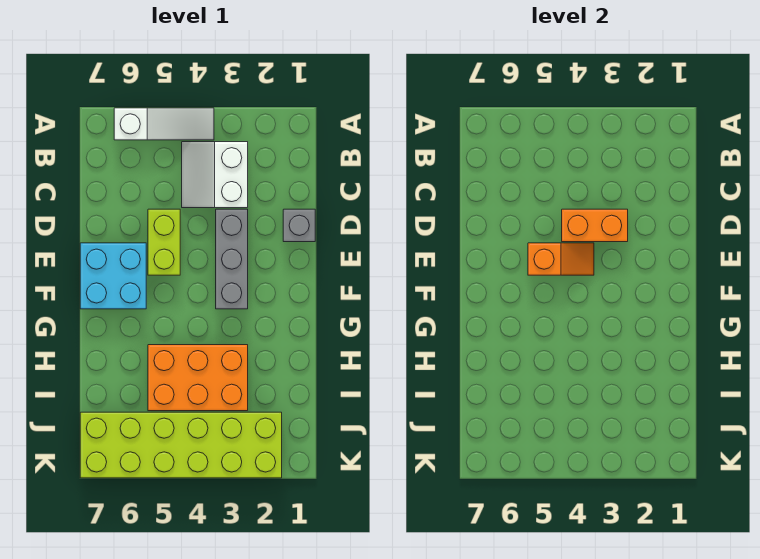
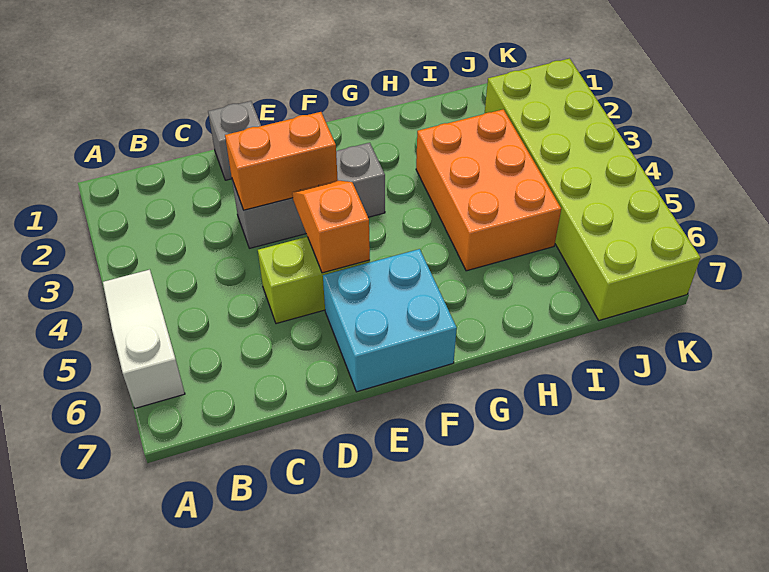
white slope B3:C4 level 1 top 3 -> none
orange brick D3:D4 level 2 -> orange brick D3:E3 level 2

